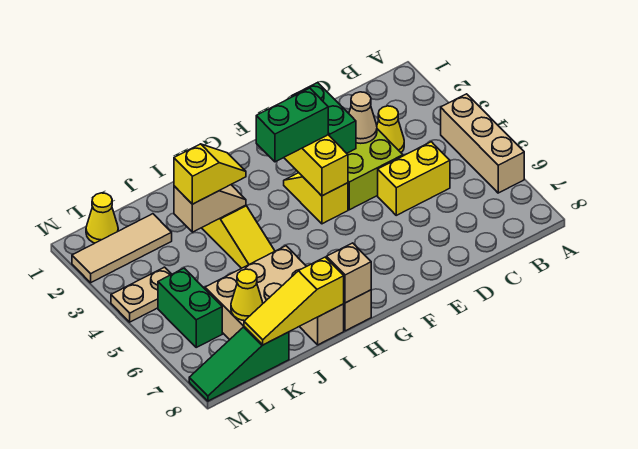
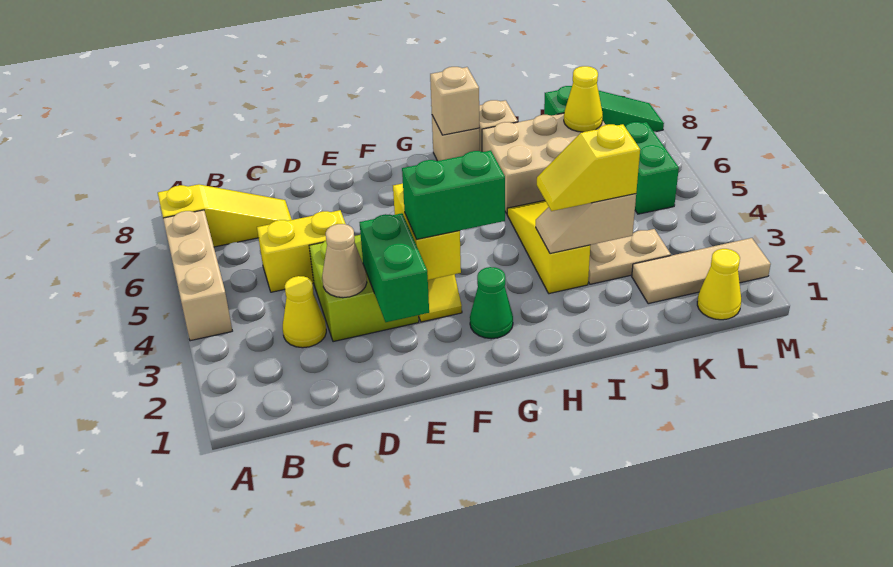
none -> green cone G2 level 1
yellow slope I8:K8 level 2 top I -> yellow slope A7:C7 level 1 top A
tan plate L4:M4 level 1 -> tan plate J3:K3 level 1

